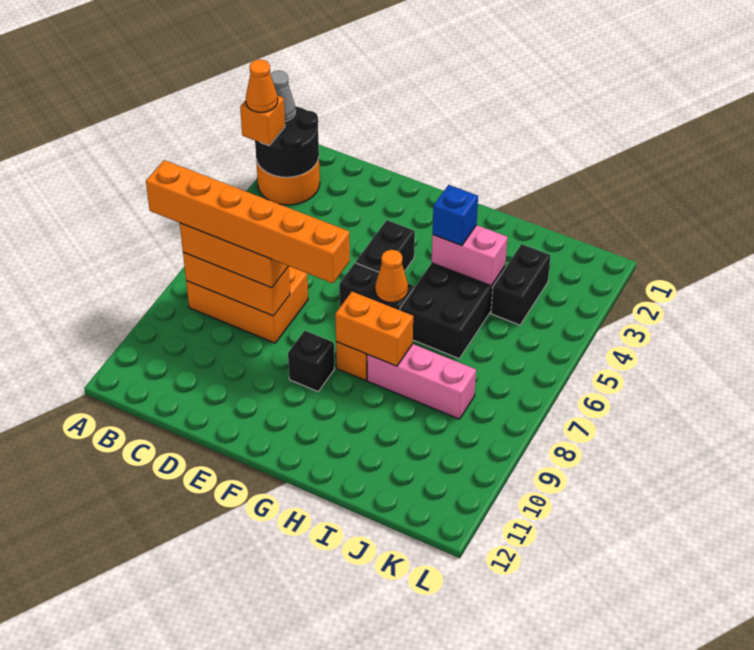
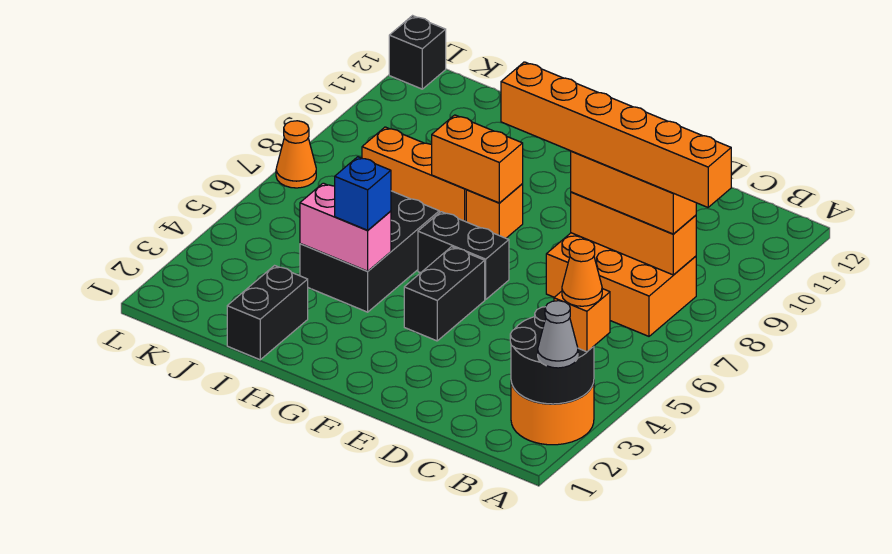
black brick F9 level 1 -> black brick L12 level 1
orange cone G6 level 2 -> orange cone L7 level 1
pink brick H8:J8 level 1 -> orange brick H8:J8 level 1
black brick J3:J4 level 1 -> black brick I1:I2 level 1

